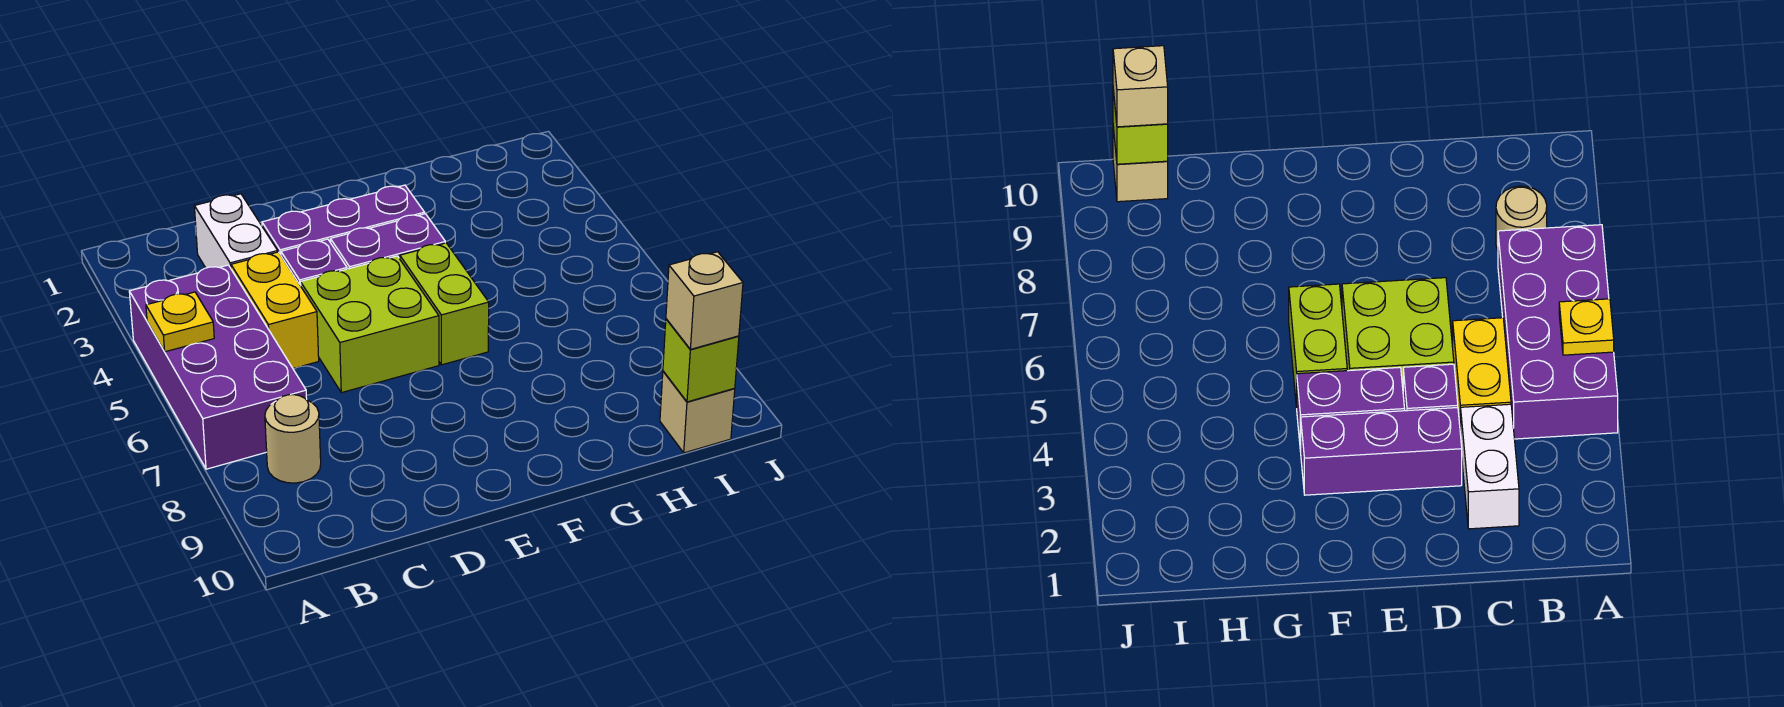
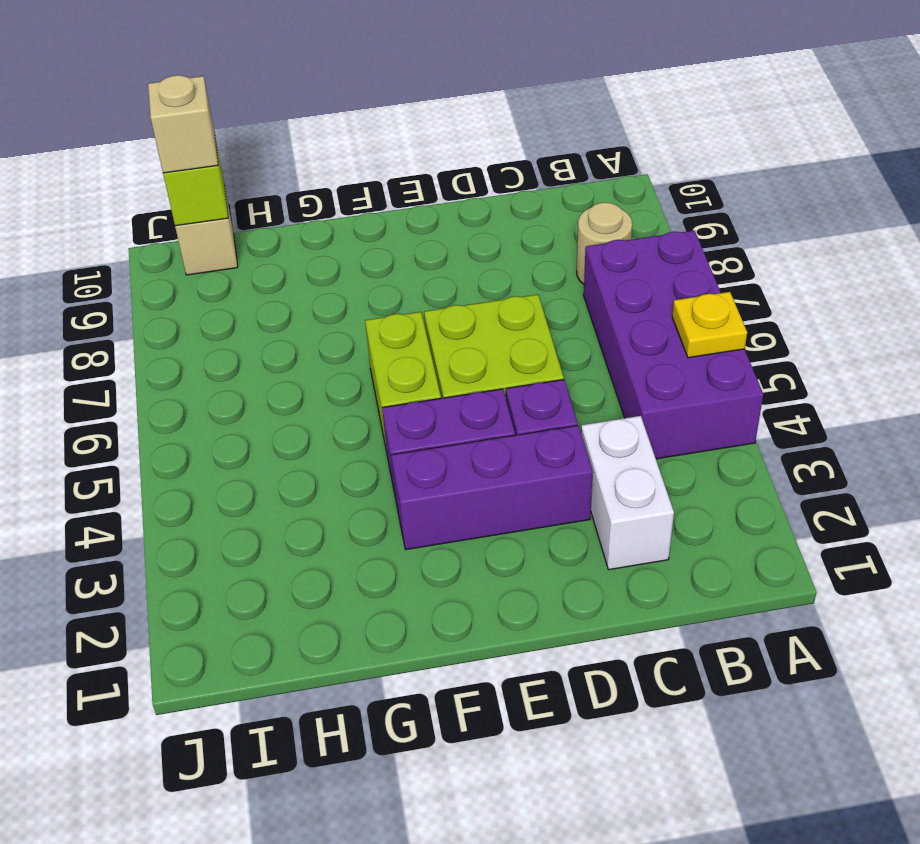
yellow brick C4:C5 level 1 -> none

